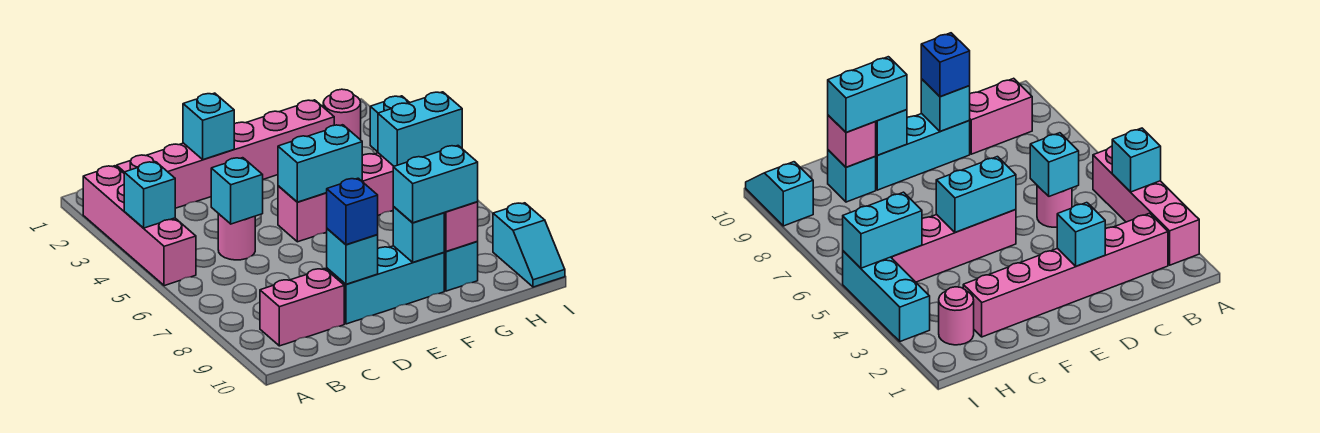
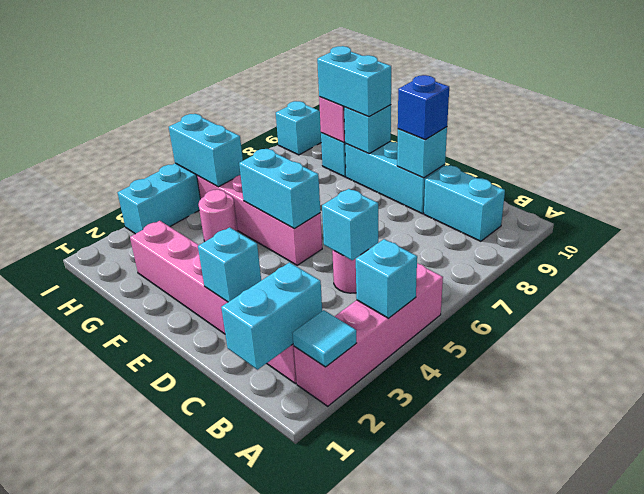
none -> cyan tile A2 level 2
none -> cyan brick B1:B2 level 2
pink brick B9:C9 level 1 -> cyan brick B9:C9 level 1
pink round brick H2 level 1 -> pink round brick G4 level 1

